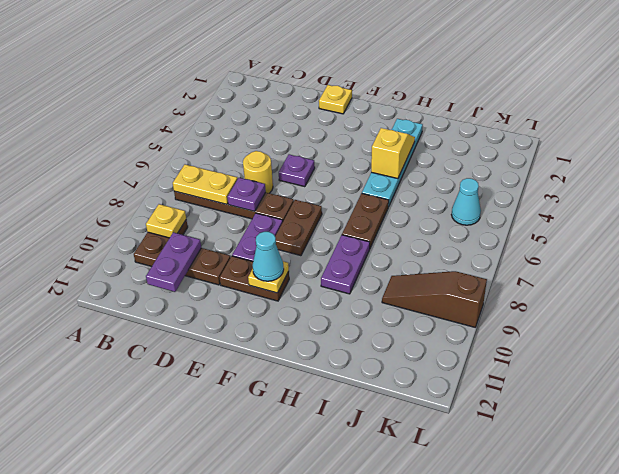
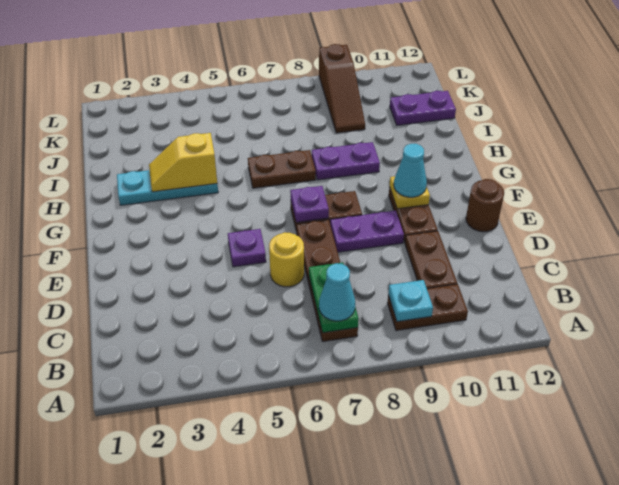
yellow plate B7:C7 level 2 -> green plate B7:C7 level 2
yellow plate B9 level 2 -> cyan plate B9 level 2
purple plate C10:C11 level 2 -> purple plate J11:J12 level 1
purple plate D7 level 2 -> purple plate F7 level 2
yellow plate E1 level 1 -> none
none -> brown round brick E12 level 1
cyan plate H2:H5 level 1 -> cyan plate H2:H4 level 1
cyan cone K5 level 1 -> cyan cone B7 level 3

